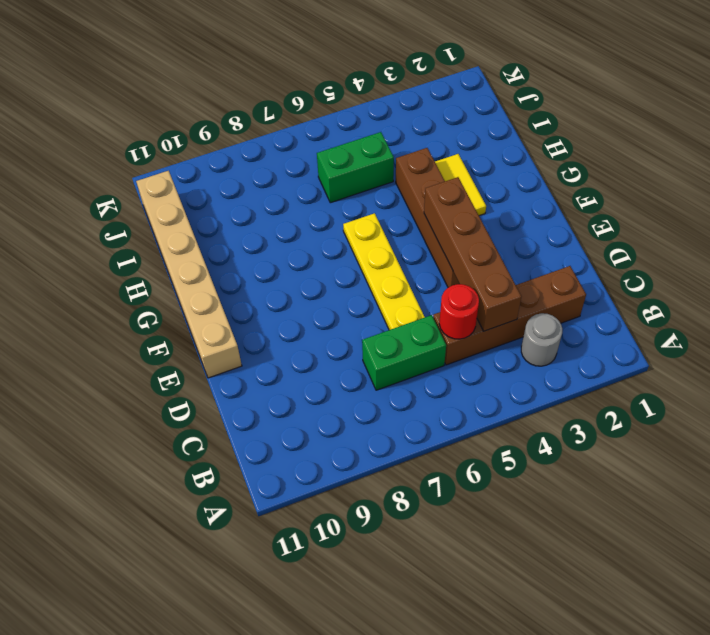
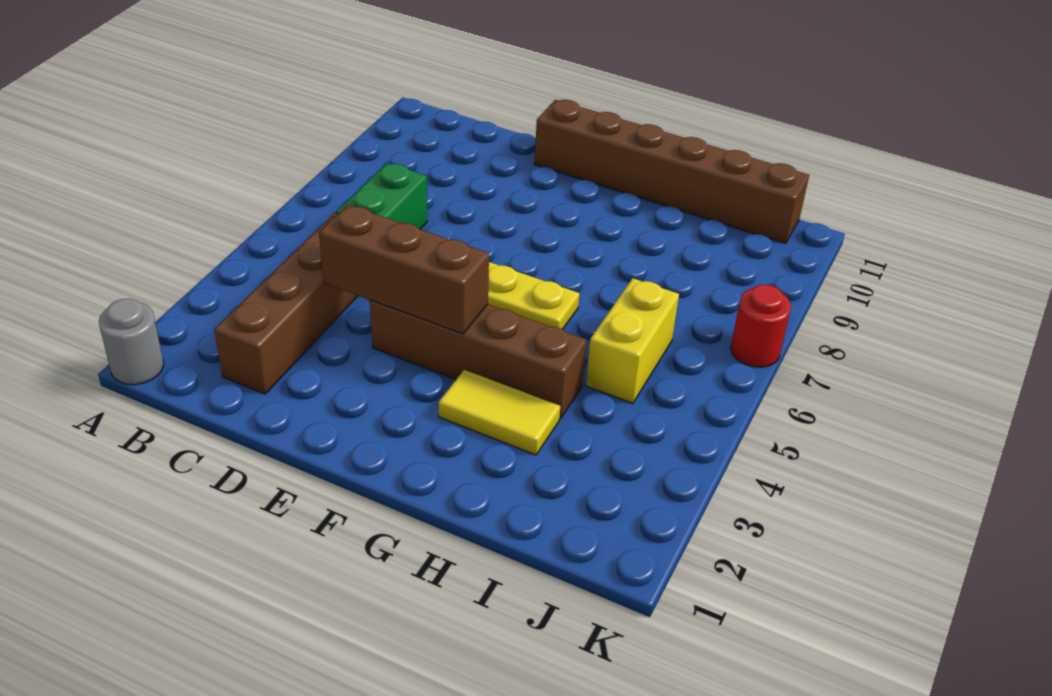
grey round brick B3 level 1 -> grey round brick A1 level 1
brown brick C4:F4 level 2 -> brown brick D4:F4 level 2
red round brick C5 level 2 -> red round brick K7 level 1
tan brick E11:J11 level 1 -> brown brick E11:J11 level 1
green brick I5:I6 level 1 -> yellow brick I5:I6 level 1

